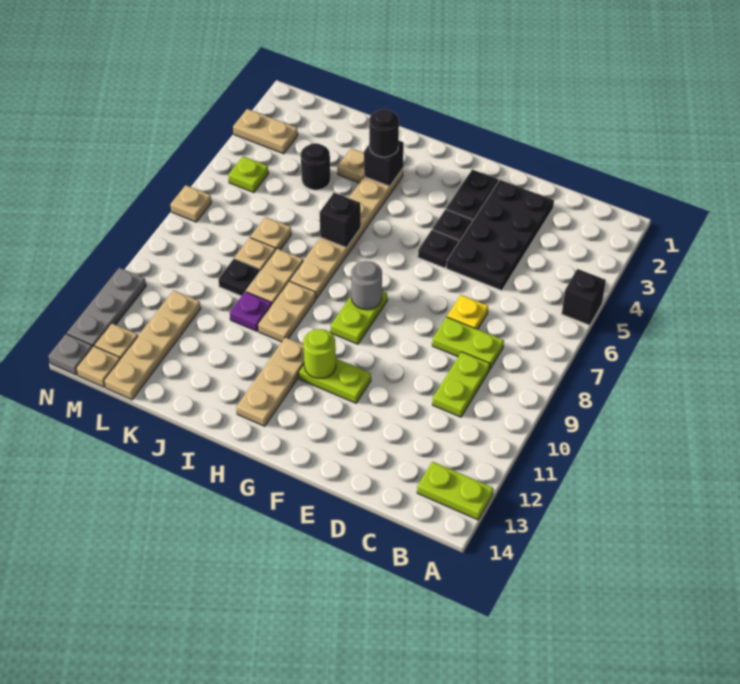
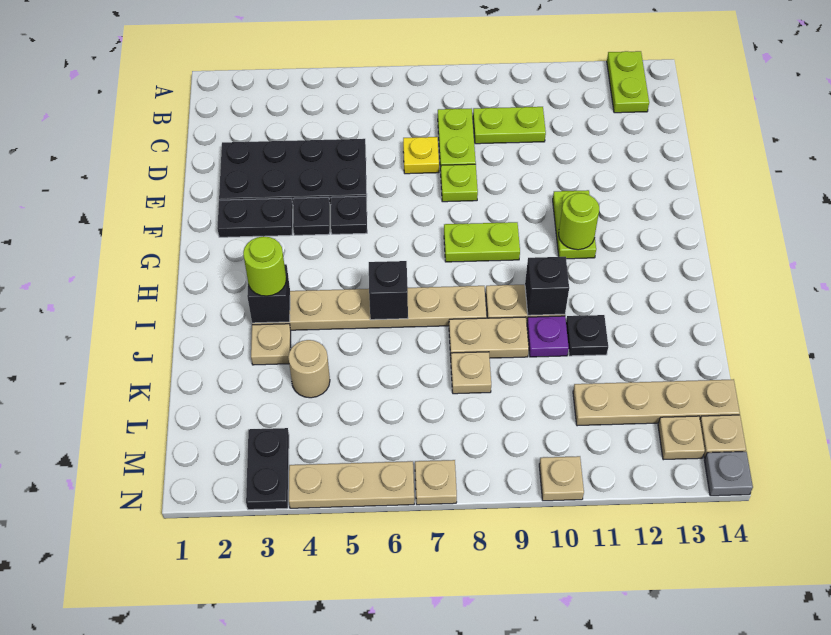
black brick A5 level 1 -> black brick I10 level 2
grey round brick G8 level 2 -> none
tan plate H11:H13 level 1 -> tan plate N4:N6 level 1
black round brick I3 level 3 -> lime round brick I3 level 3
black round brick K4 level 1 -> tan round brick K4 level 1
tan plate K7 level 1 -> tan plate N10 level 1
black plate K9 level 1 -> black plate J11 level 1
tan plate M3:N3 level 1 -> black plate M3:N3 level 1
lime plate M5 level 1 -> lime plate E8 level 1
grey plate N11:N13 level 1 -> none

